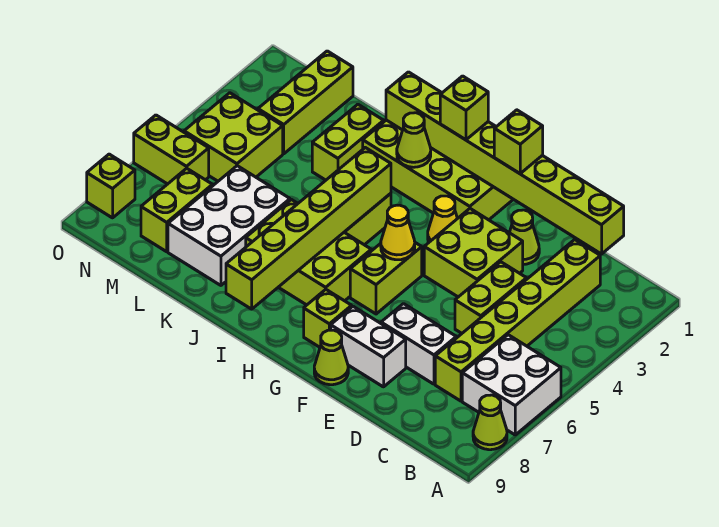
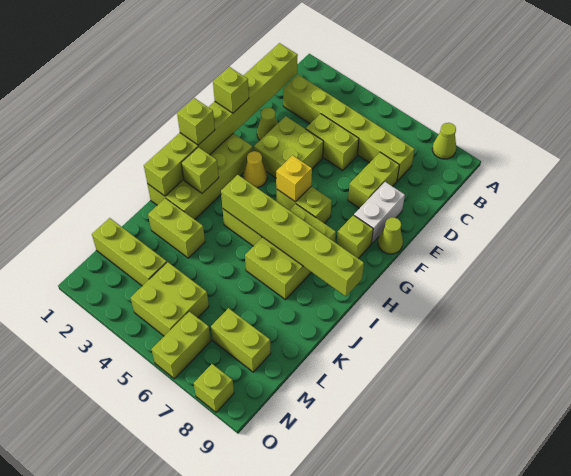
white brick A6:B7 level 1 -> none
white brick D7:E7 level 1 -> lime brick D7:E7 level 1
yellow cone G5 level 2 -> yellow brick G5 level 2
lime cone I2 level 2 -> lime brick I2 level 2
white brick K6:L8 level 1 -> none

